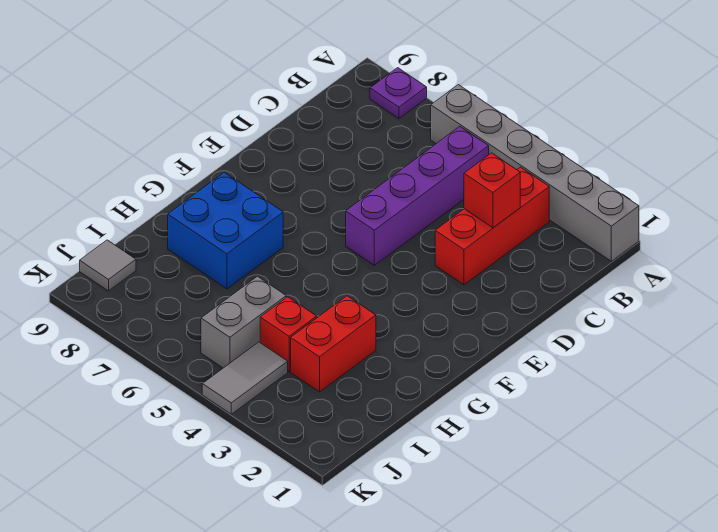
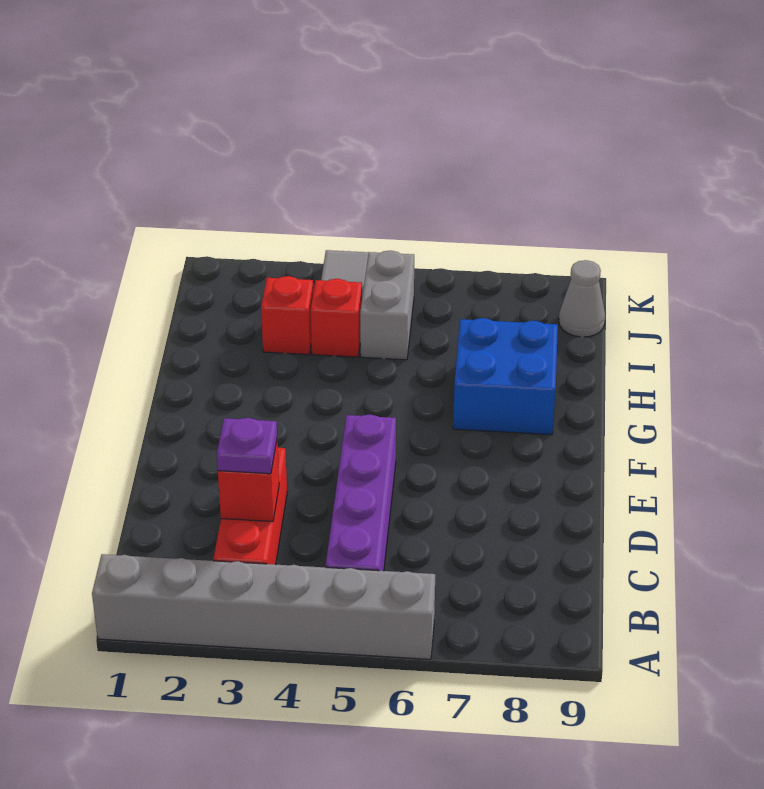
purple plate A8 level 1 -> purple plate C3 level 3
red brick H3:I3 level 1 -> red brick I3 level 1
grey tile J9 level 1 -> grey cone J9 level 1

